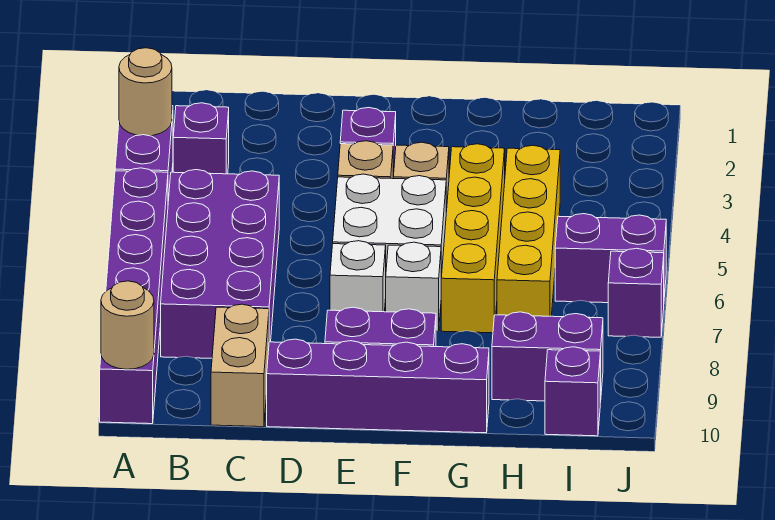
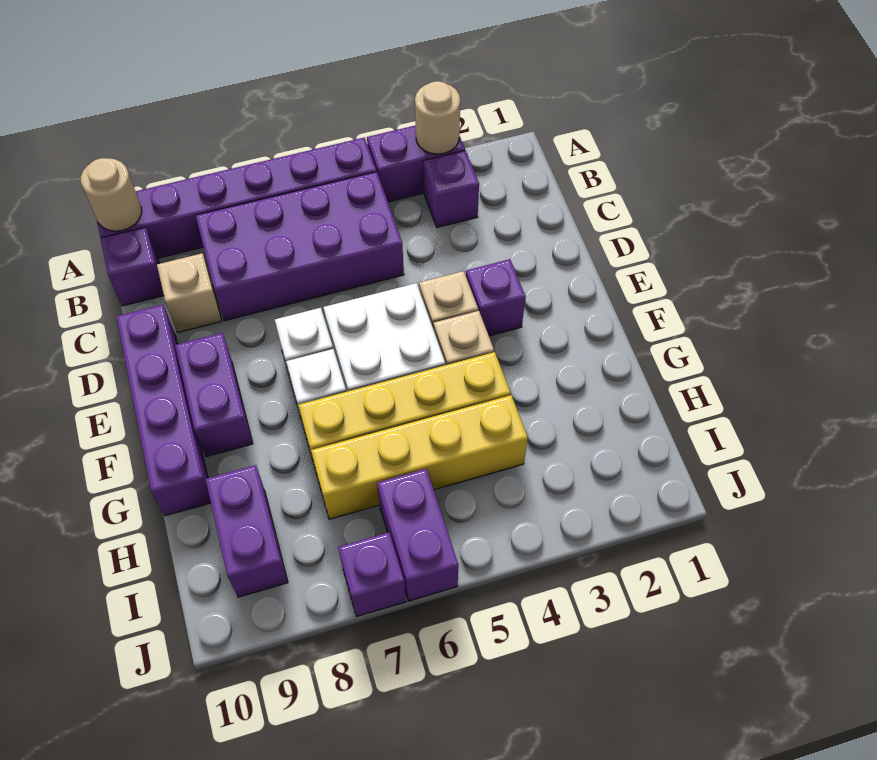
tan brick C9:C10 level 1 -> tan brick C9 level 1
purple brick I10 level 1 -> purple brick B10 level 1

